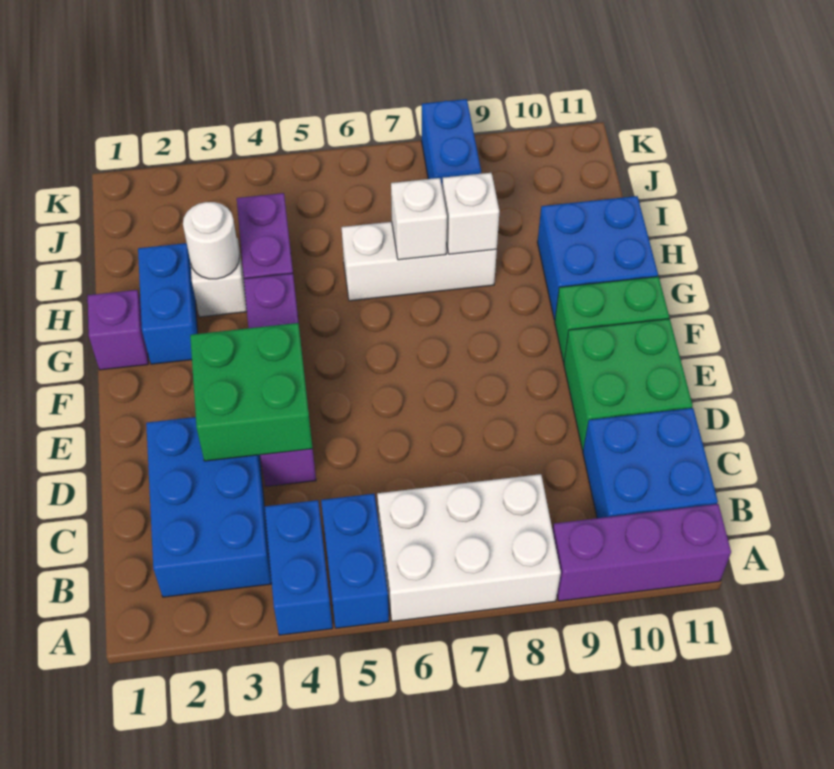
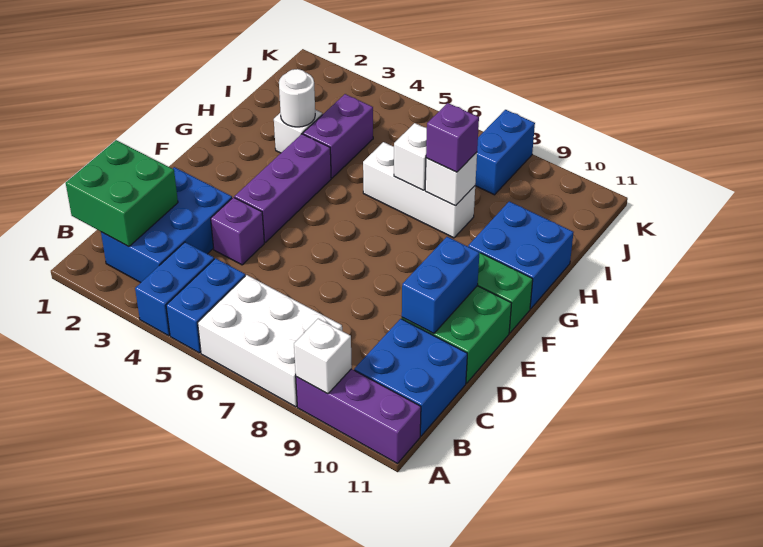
none -> white brick A9 level 2
green brick D3:E4 level 2 -> green brick B1:C2 level 2
purple brick G1 level 1 -> purple brick H8 level 3
blue brick G2:H2 level 1 -> blue brick D10:E10 level 2

